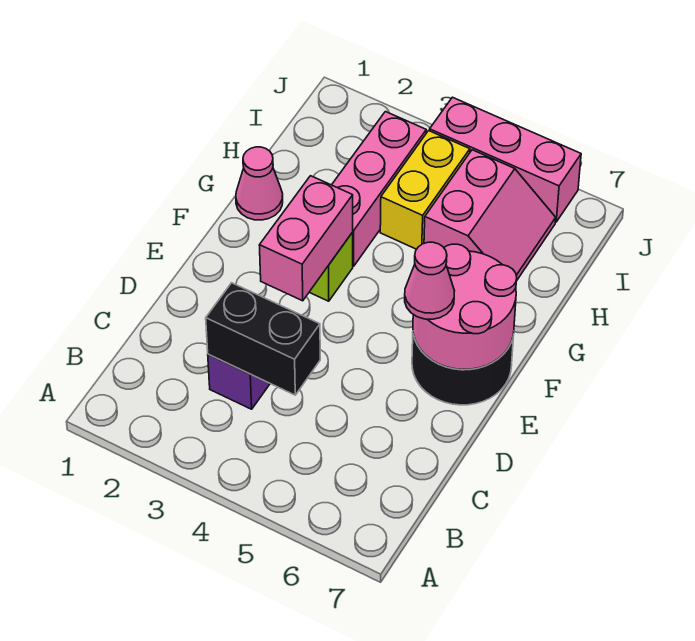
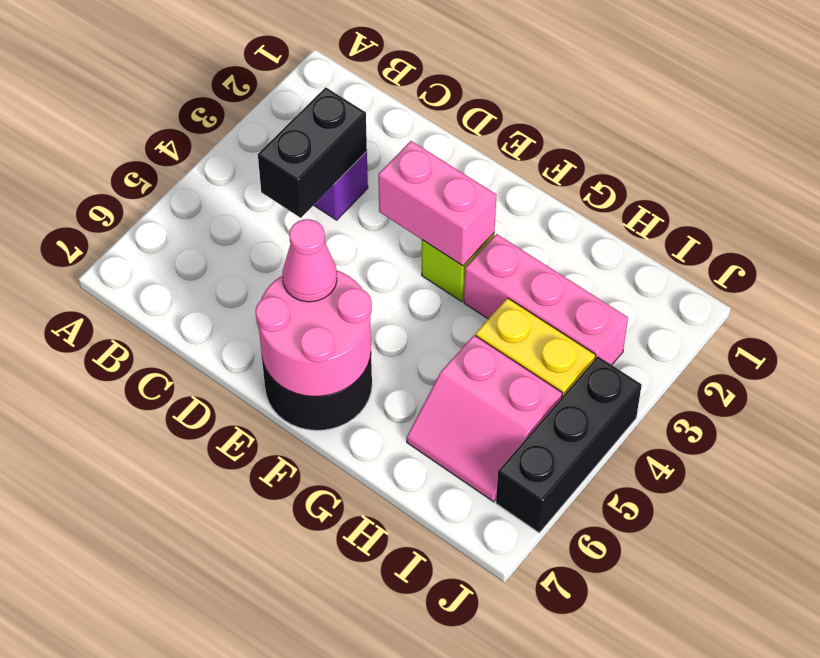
pink cone G1 level 1 -> none
pink brick J4:J6 level 1 -> black brick J4:J6 level 1

